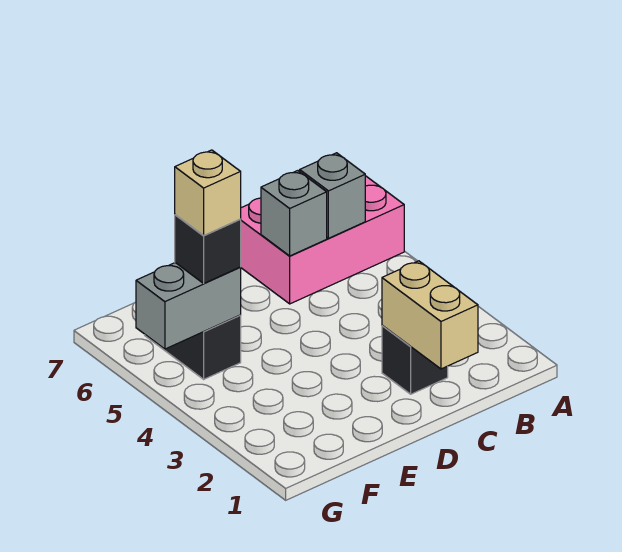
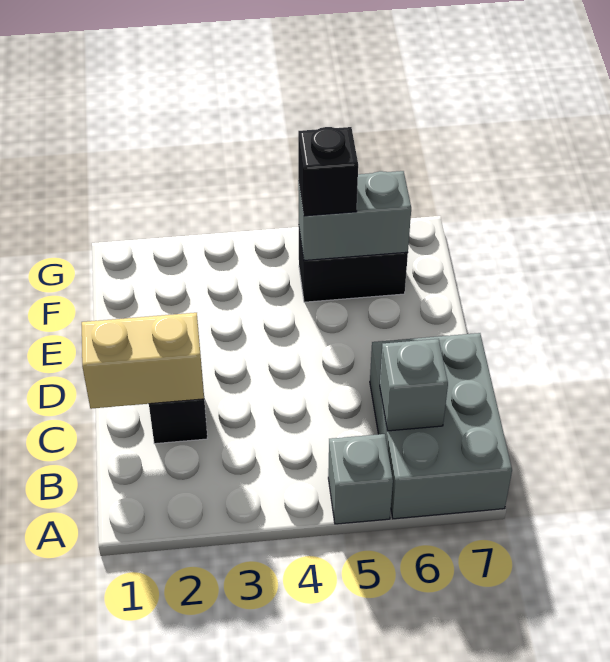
pink brick A6:C7 level 1 -> grey brick A6:C7 level 1
grey brick C6 level 2 -> grey brick A5 level 1
grey brick F5:G5 level 2 -> grey brick F5:F6 level 2
tan brick F5 level 4 -> none

